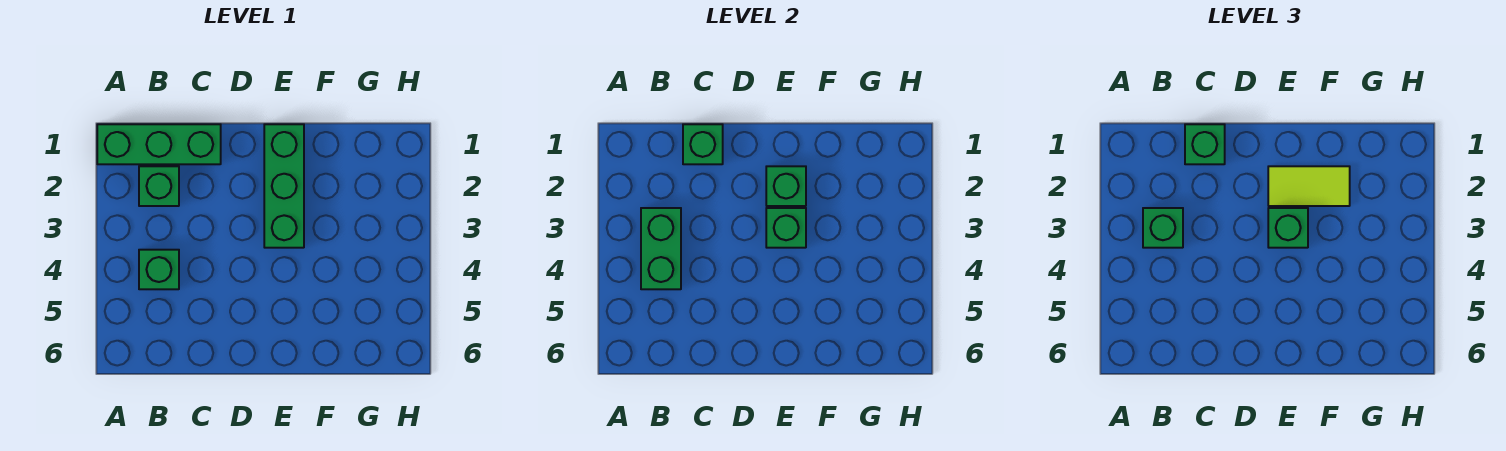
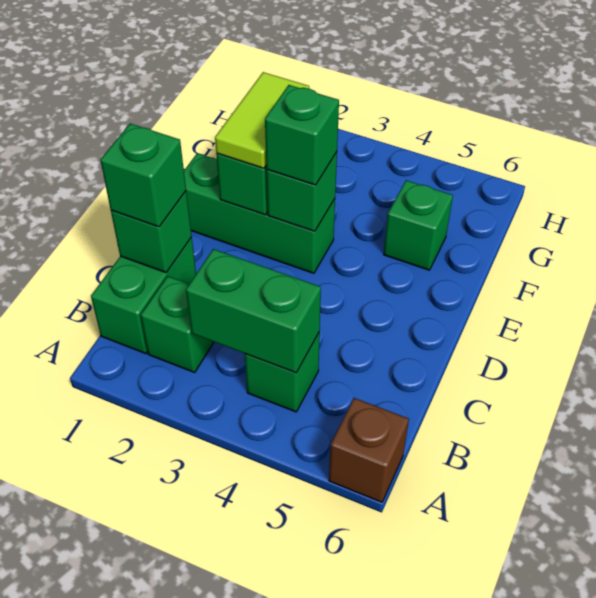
green brick A1:C1 level 1 -> green brick B1:C1 level 1
none -> brown brick A6 level 1
green brick B3 level 3 -> green brick F5 level 1

